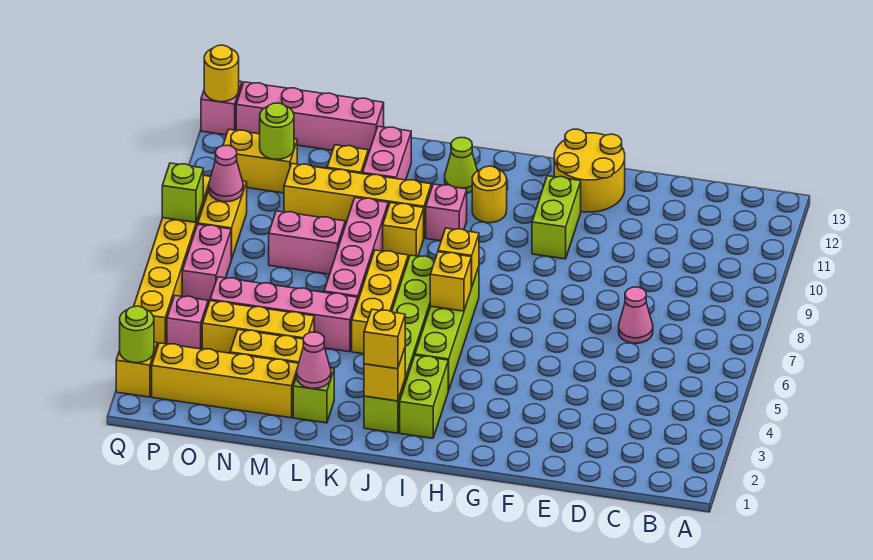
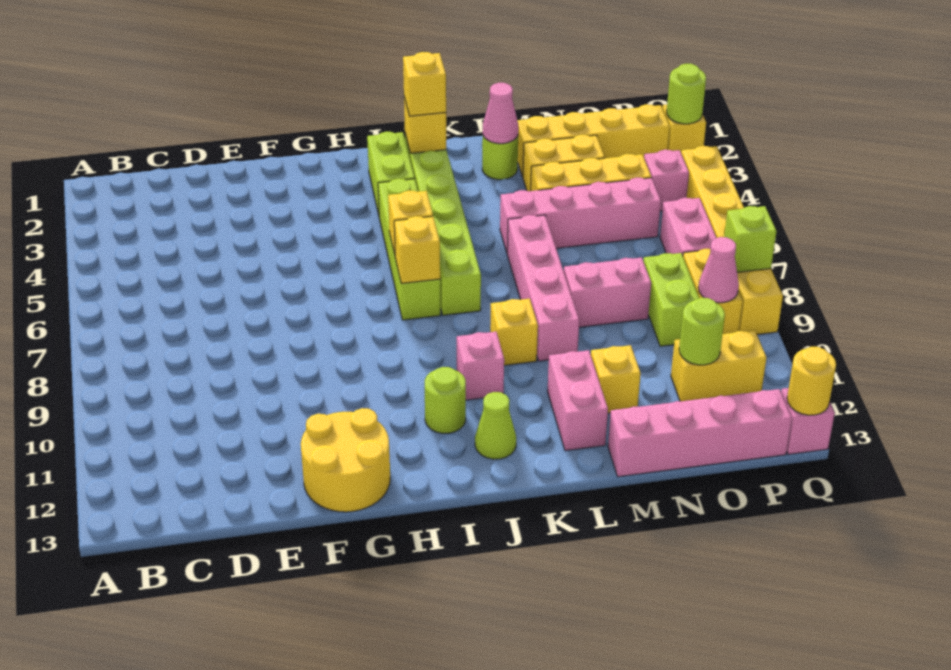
pink cone D7 level 1 -> none
lime brick G10:G11 level 1 -> lime brick O8:O9 level 1
yellow round brick I11 level 1 -> lime round brick I11 level 1
yellow brick K5:K7 level 1 -> none
yellow brick K10:N10 level 1 -> none
lime brick L2 level 1 -> lime round brick L2 level 1

